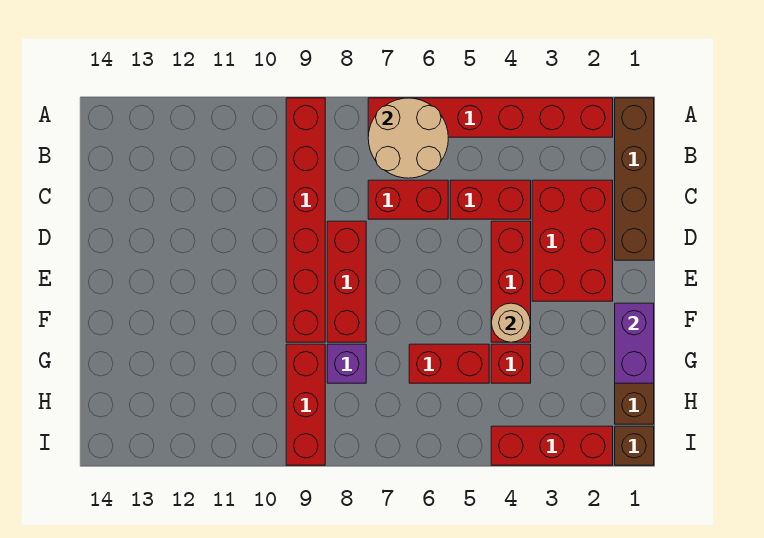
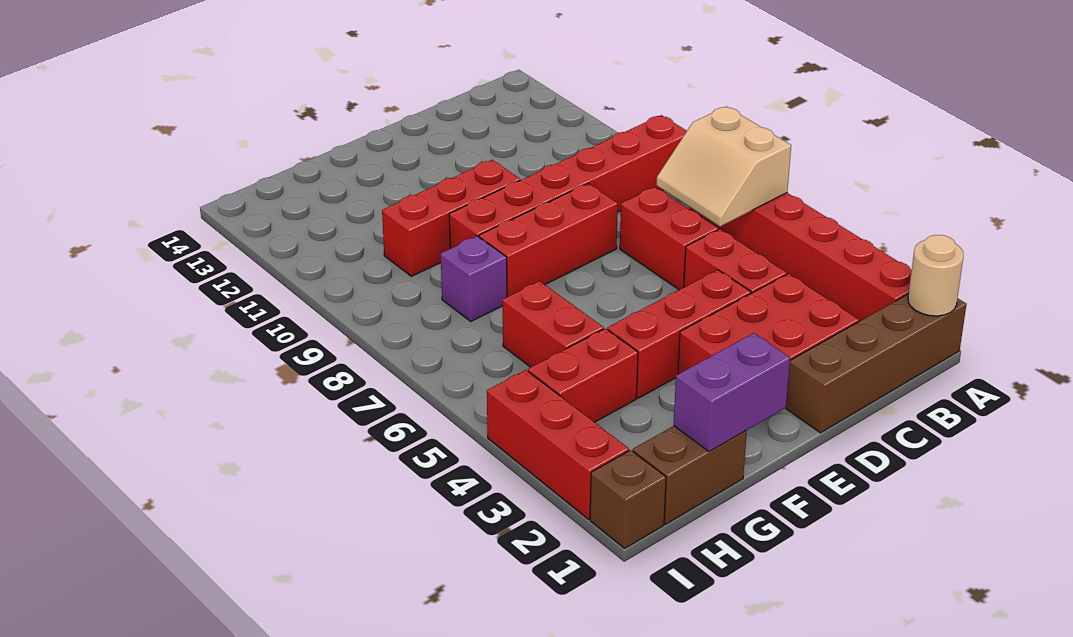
tan round brick A6:B7 level 2 -> tan slope A6:B7 level 2 top A
tan round brick F4 level 2 -> tan round brick A1 level 2
red brick G4 level 1 -> red brick G4:H4 level 1
red brick G9:I9 level 1 -> red brick E10:G10 level 1

